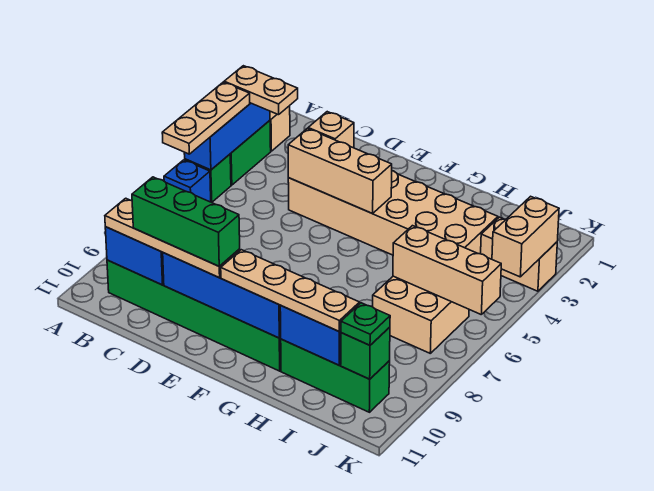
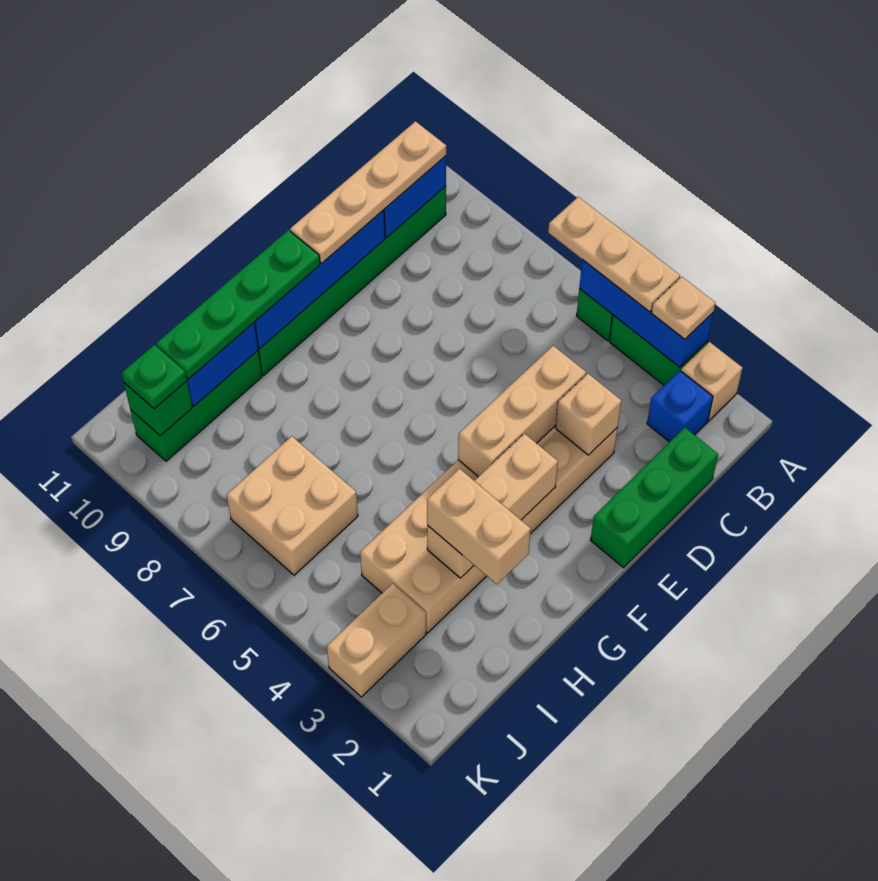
tan plate A3:B3 level 3 -> tan plate A3 level 3
blue brick A6 level 1 -> blue brick B2 level 1
green brick C10:E10 level 4 -> green brick C1:E1 level 1
tan plate F10:I10 level 3 -> green plate F10:I10 level 3
tan brick I6:K6 level 2 -> tan brick F3:H3 level 2
tan brick K3:K4 level 2 -> tan brick H2:H3 level 3

